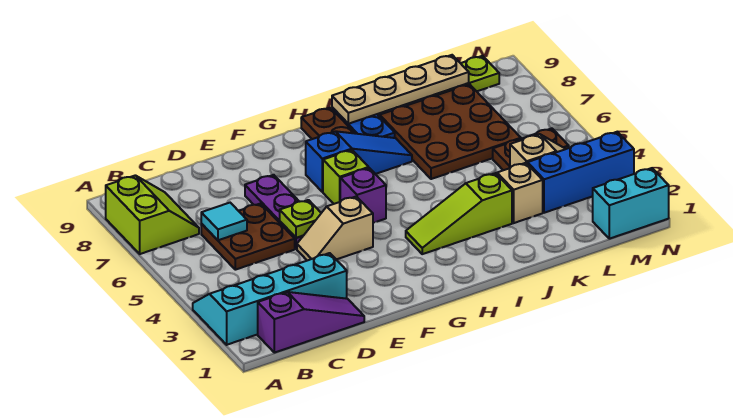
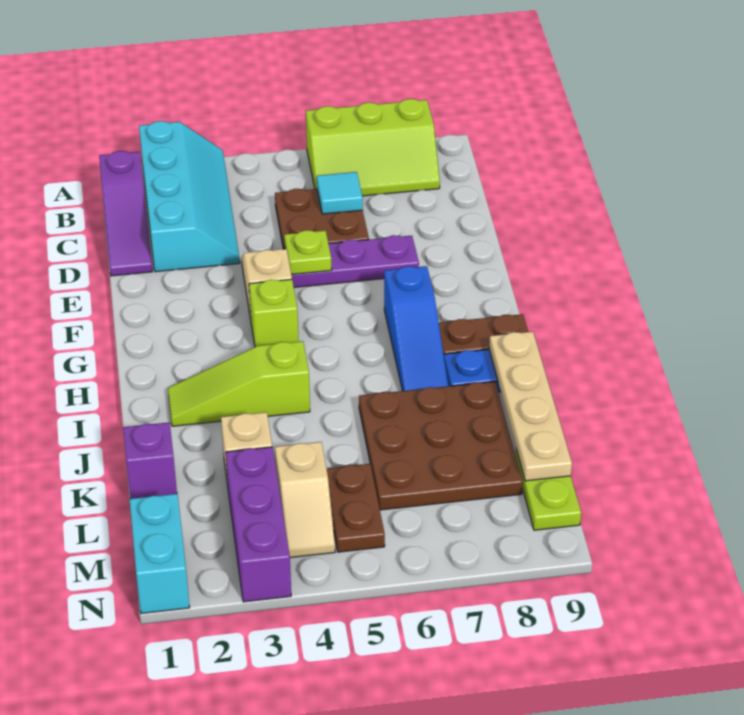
lime slope A7:B8 level 1 top A -> lime slope A6:B8 level 1 top A
purple brick G5 level 1 -> purple brick K1 level 1
lime brick G6 level 1 -> lime brick G4 level 1
lime slope H3:J3 level 1 top J -> lime slope I2:I4 level 1 top 4
blue brick L3:N3 level 1 -> purple brick L3:N3 level 1

